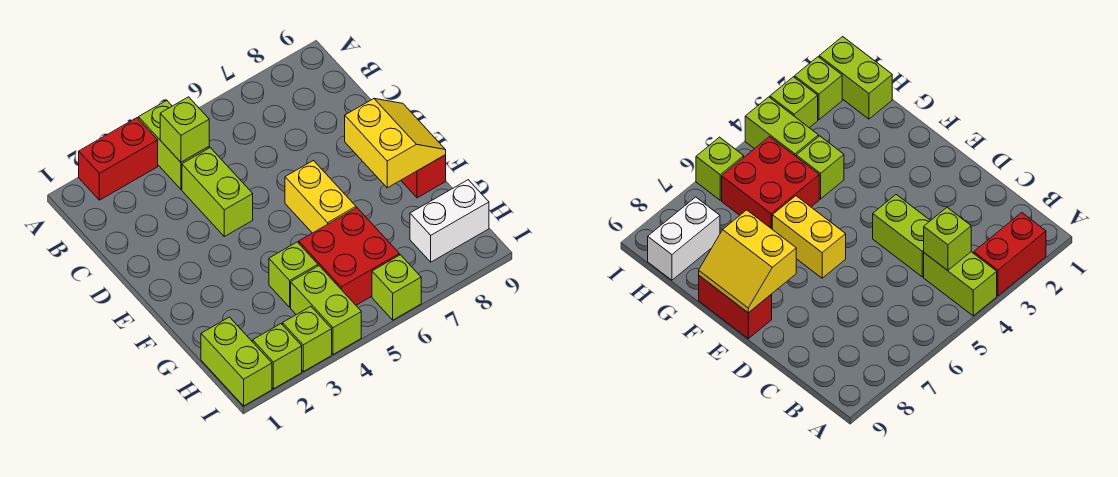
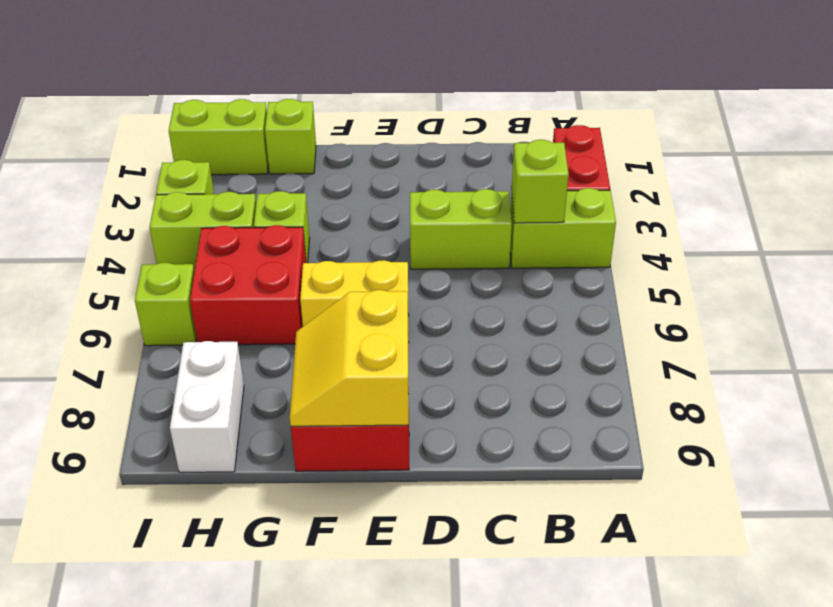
yellow slope E8:F9 level 2 top 8 -> yellow slope E8:F9 level 2 top E
lime brick I2 level 1 -> lime brick G1 level 1

